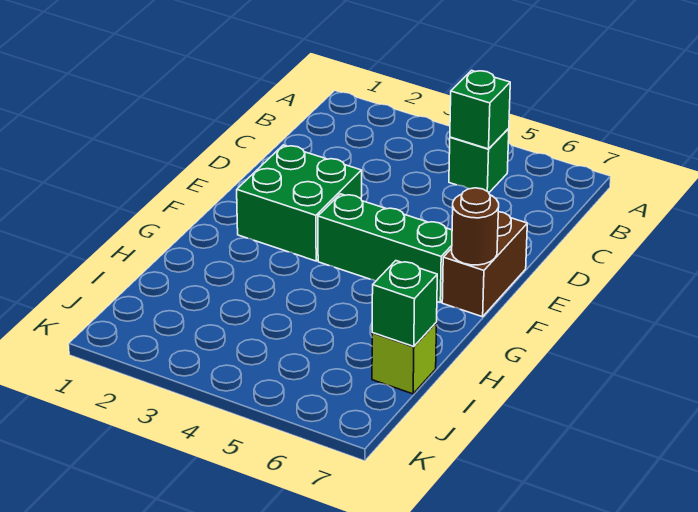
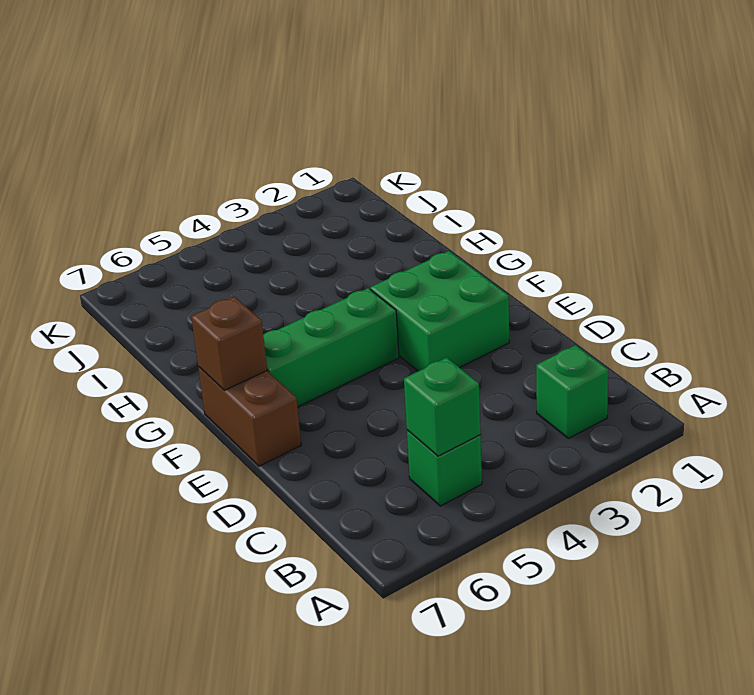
brown round brick F7 level 2 -> brown brick F7 level 2
lime brick I7 level 1 -> none
green brick I7 level 2 -> green brick B2 level 1

